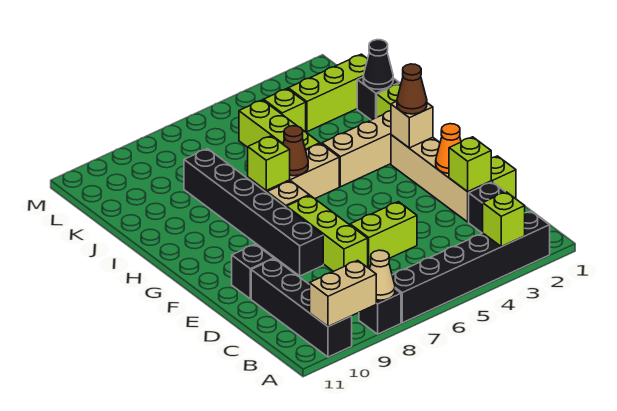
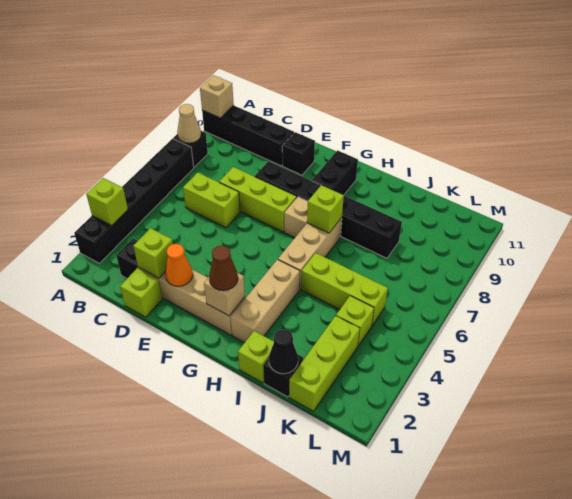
tan brick A9:A10 level 2 -> tan brick A10 level 2
lime brick D5:D6 level 1 -> lime brick C6:D6 level 1
none -> black brick G9:G10 level 1
brown cone H6 level 2 -> none

